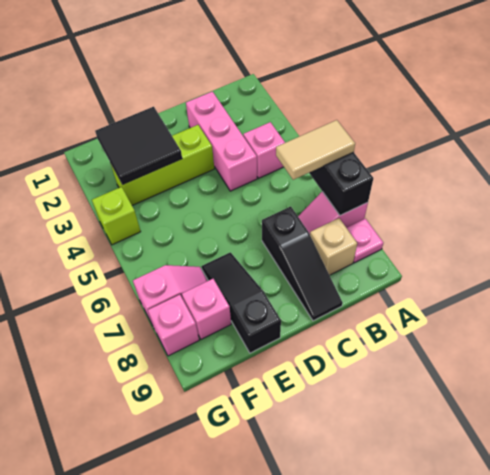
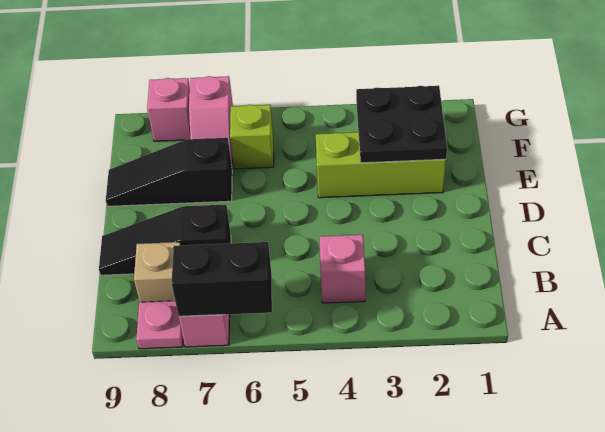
tan tile A6:B6 level 3 -> none
pink brick C2:C4 level 1 -> none
lime brick D3:F3 level 1 -> lime brick E2:E4 level 1
black tile E2:F3 level 2 -> black plate E2:F3 level 2
black slope E7:E9 level 1 top 9 -> black slope E7:E9 level 1 top 7
pink brick F8 level 1 -> none
lime brick G4 level 1 -> lime brick F6 level 1

